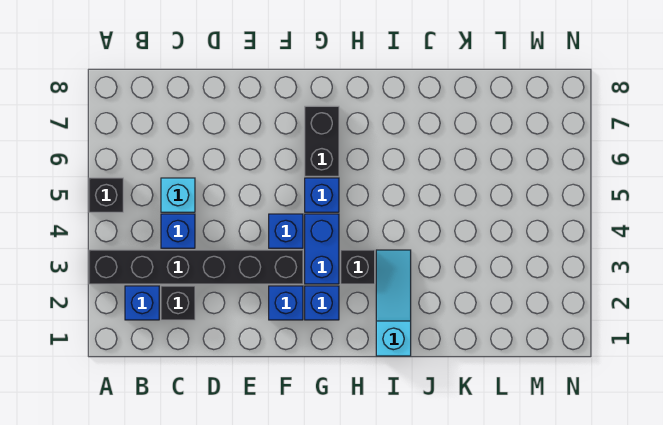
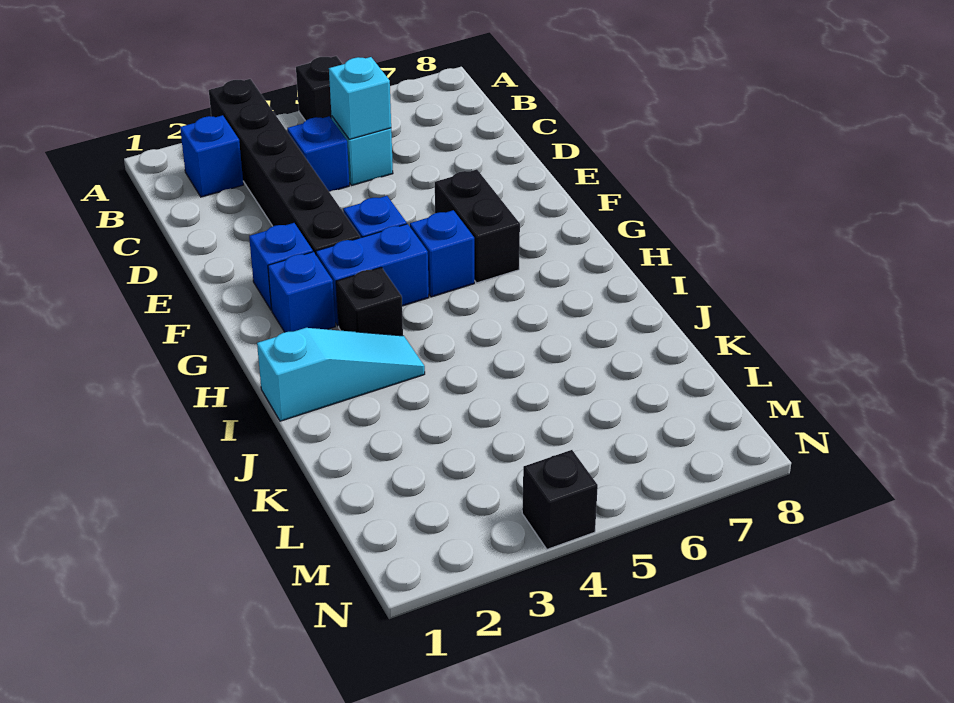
black brick C2 level 1 -> black brick N4 level 1
none -> cyan brick C5 level 2
black brick G6:G7 level 1 -> black brick F6:G6 level 1

